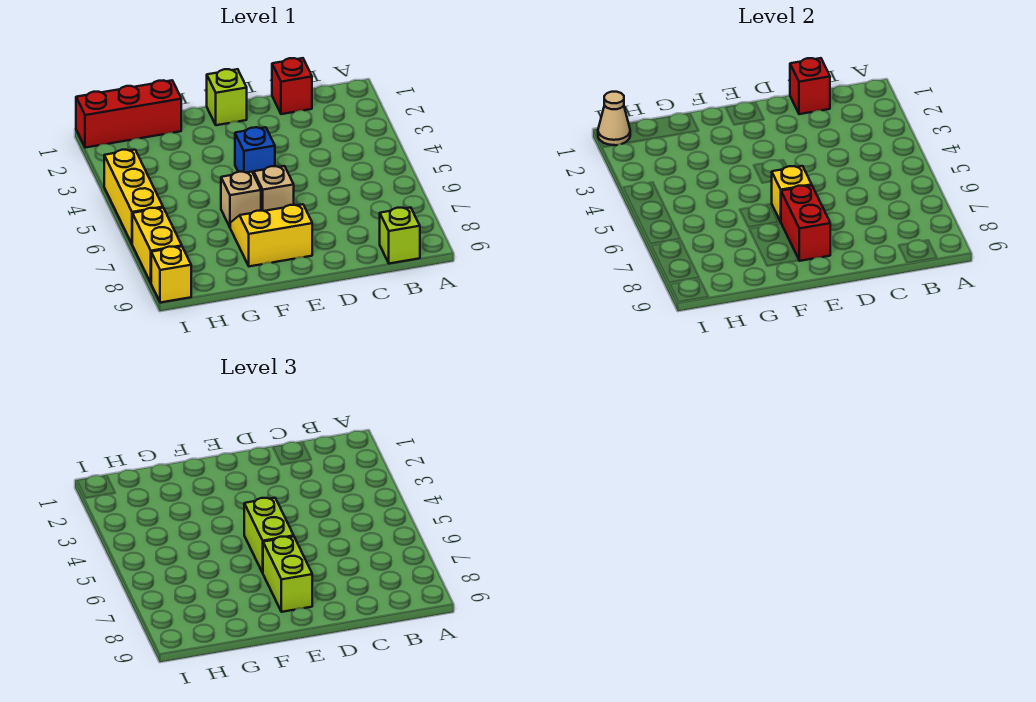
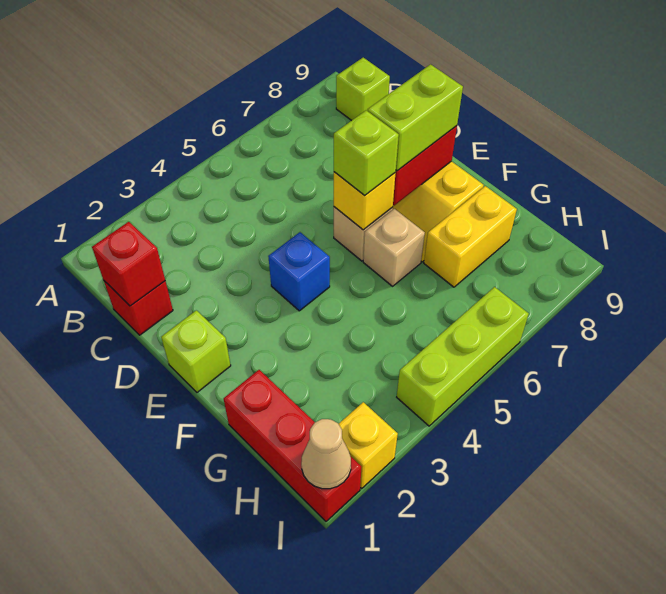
lime brick E5:E6 level 3 -> lime brick E6 level 3
yellow brick I4:I6 level 1 -> lime brick I4:I6 level 1
yellow brick I7:I8 level 1 -> yellow brick G7:G8 level 1
yellow brick I9 level 1 -> yellow brick I2 level 1

